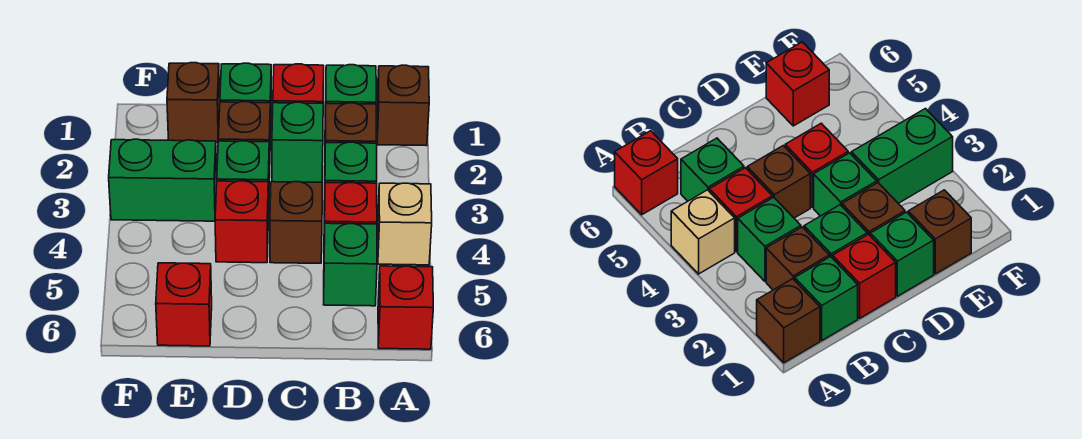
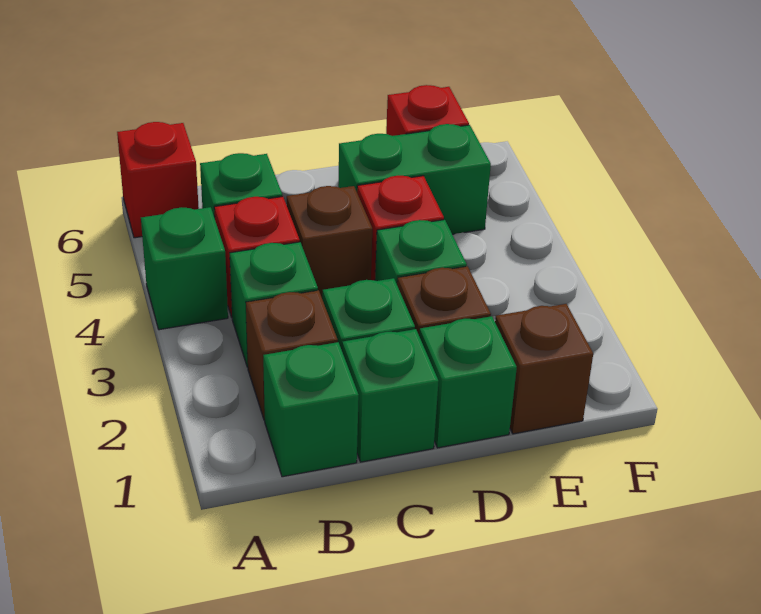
brown brick A1 level 1 -> none
tan brick A4 level 1 -> green brick A4 level 1
red brick C1 level 1 -> green brick C1 level 1
green brick E3:F3 level 1 -> green brick D5:E5 level 1

